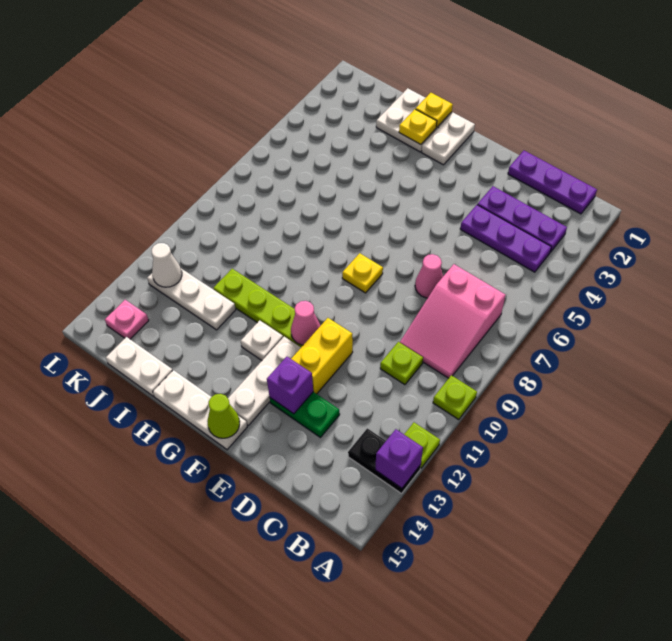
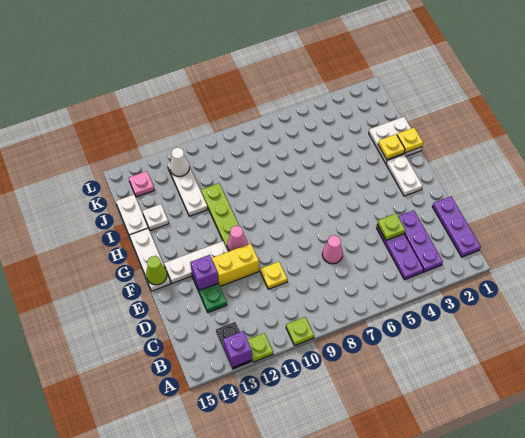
pink slope B7:C9 level 1 top 7 -> none
lime plate C10 level 1 -> lime plate D4 level 2
yellow plate F8 level 1 -> yellow plate D10 level 1
white plate G1:G2 level 1 -> white plate F2:G2 level 1
white plate G12 level 1 -> white plate I14 level 1

